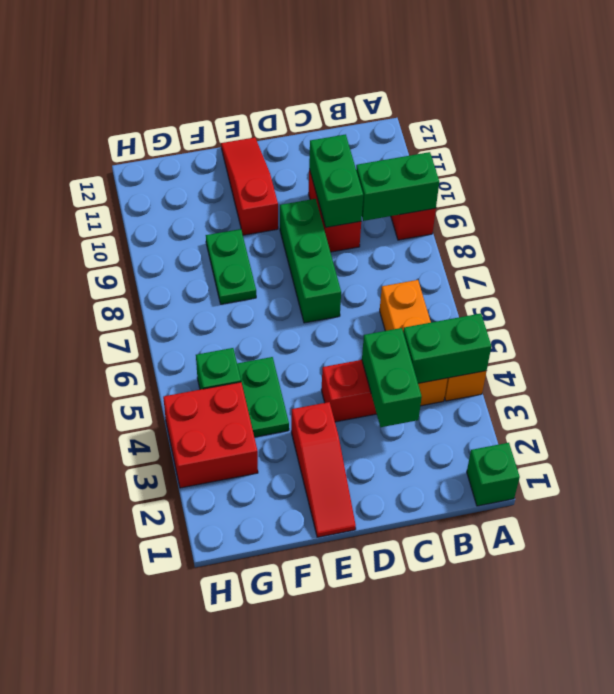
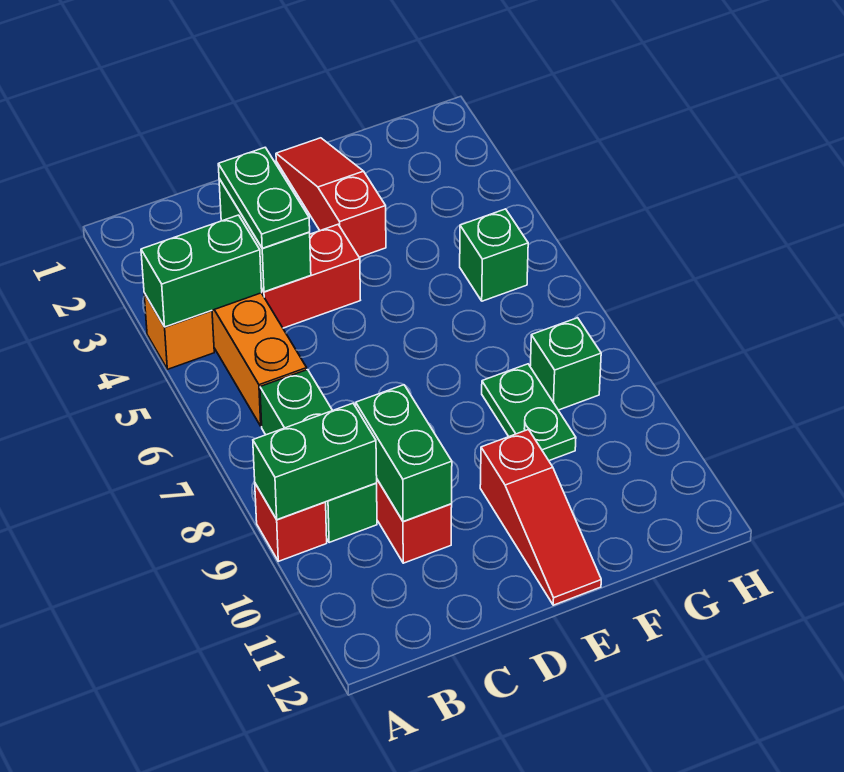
green brick A1 level 1 -> green brick G8 level 1
green brick D7:D9 level 1 -> green brick B7:B9 level 1
green plate F4:F5 level 1 -> green plate C3:C4 level 3
red brick G3:H4 level 1 -> none

